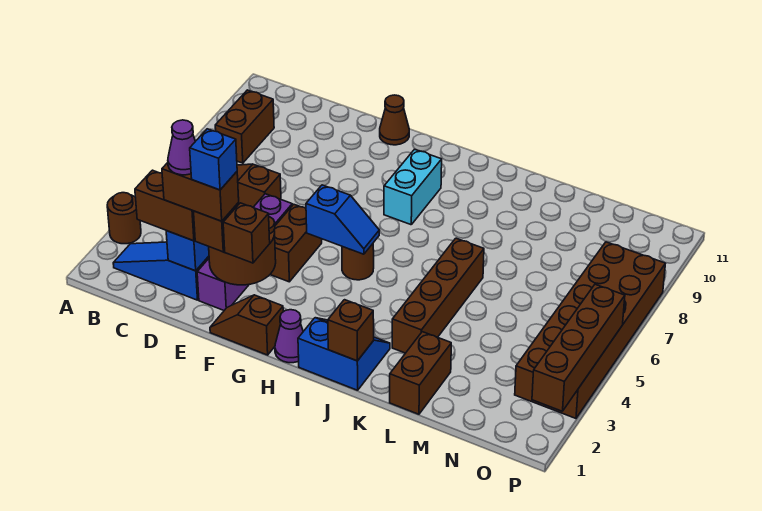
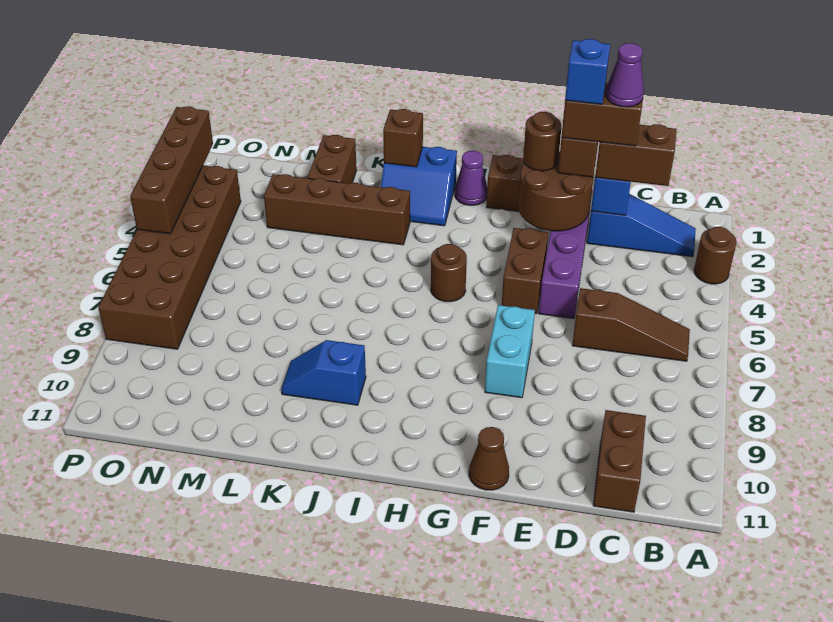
brown brick B8:B9 level 1 -> brown brick C10:C11 level 1
brown brick F2 level 3 -> brown round brick F2 level 3
blue slope G5:H5 level 2 top G -> blue slope J9:K9 level 1 top J
cyan brick H8:H9 level 1 -> cyan brick F7:F8 level 1
brown brick K3:K6 level 1 -> brown brick J3:M3 level 1

